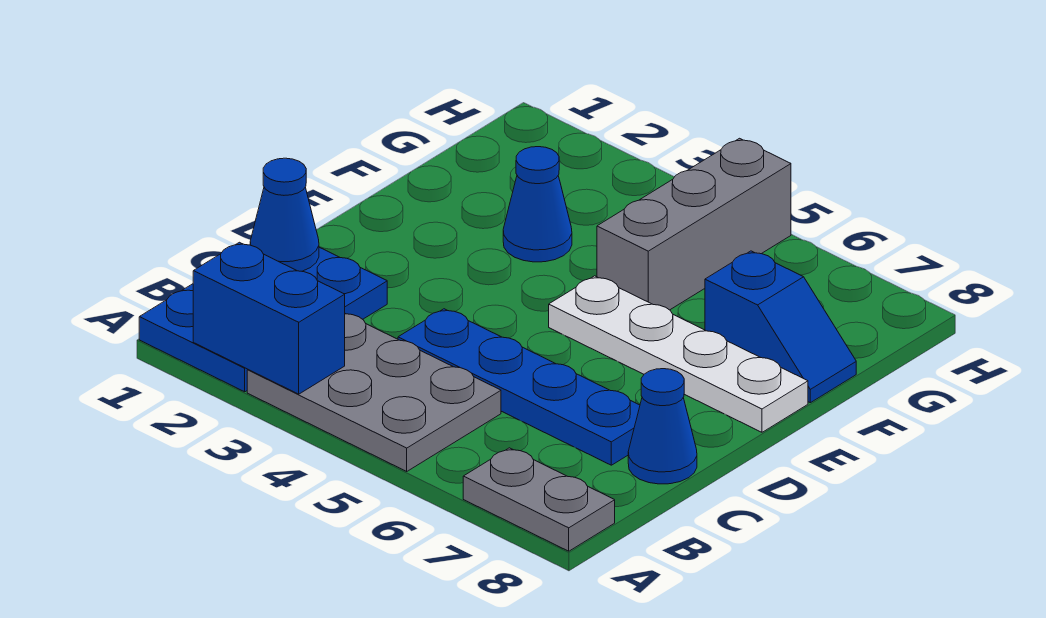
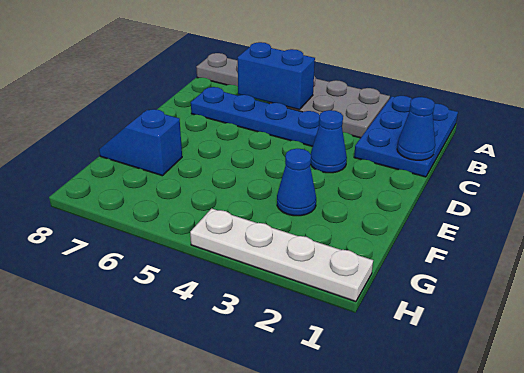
blue brick A2:A3 level 2 -> blue brick B5:B6 level 2
blue cone C8 level 1 -> blue cone D3 level 1
white plate E5:E8 level 1 -> white plate H1:H4 level 1
grey brick F5:H5 level 1 -> none

